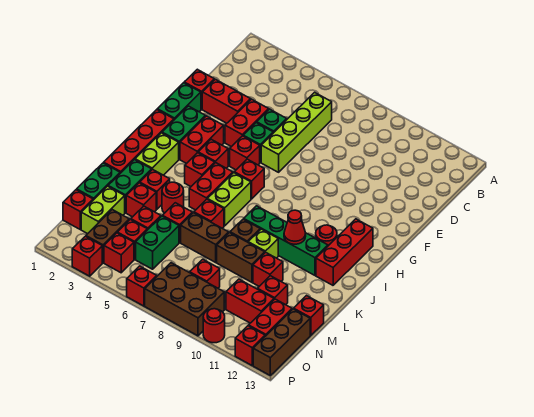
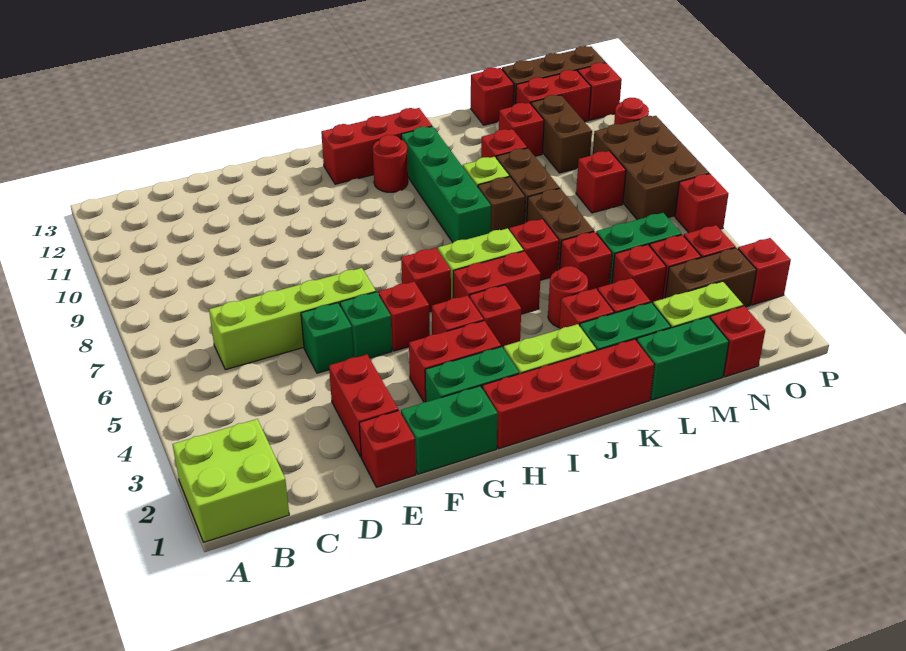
none -> lime brick A1:B2 level 1
red brick E4:F4 level 1 -> none
red cone J10 level 2 -> none
red brick N10:N11 level 1 -> brown brick N10:N11 level 1

